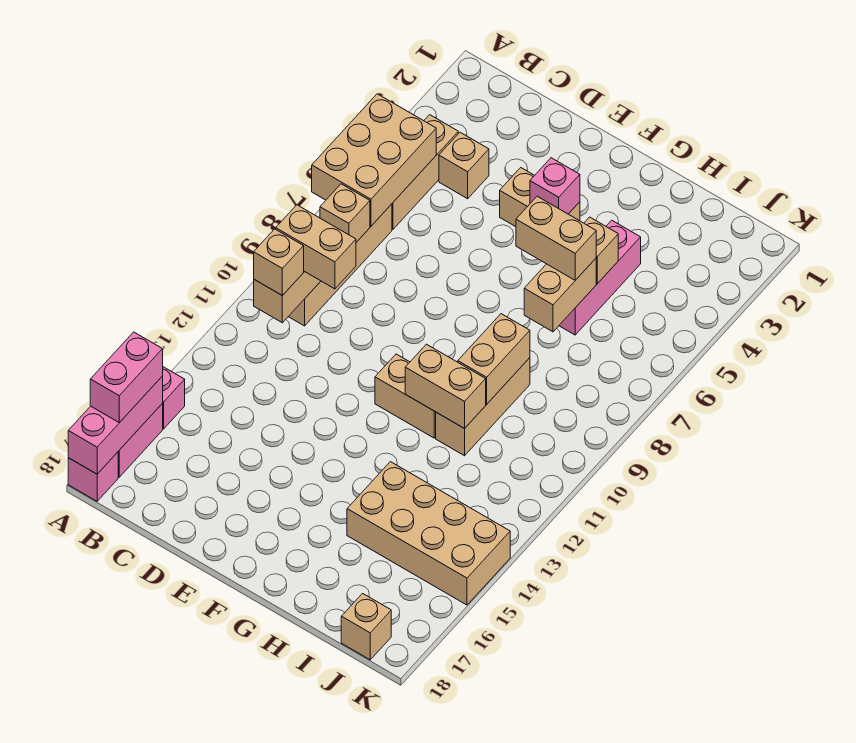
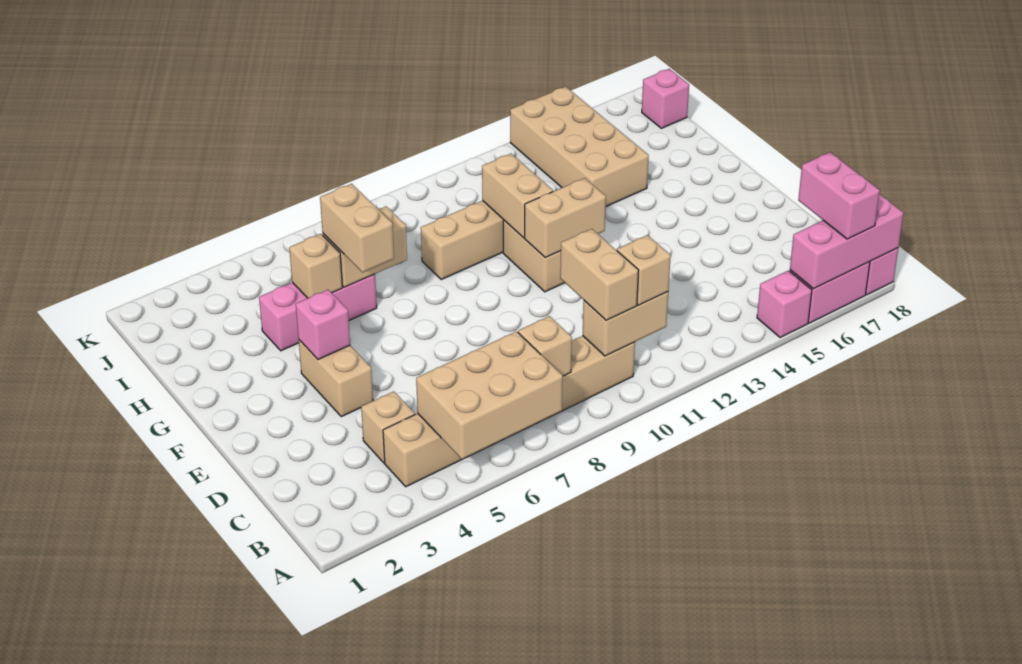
pink brick A16:A17 level 3 -> pink brick A17:B17 level 3
tan brick H9:H10 level 2 -> tan brick F11:F12 level 2
tan brick J18 level 1 -> pink brick J18 level 1

